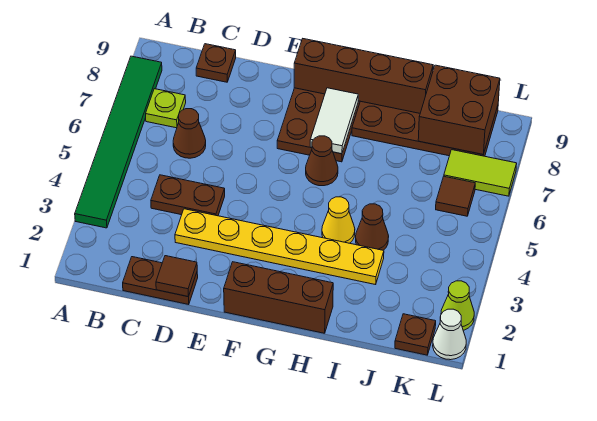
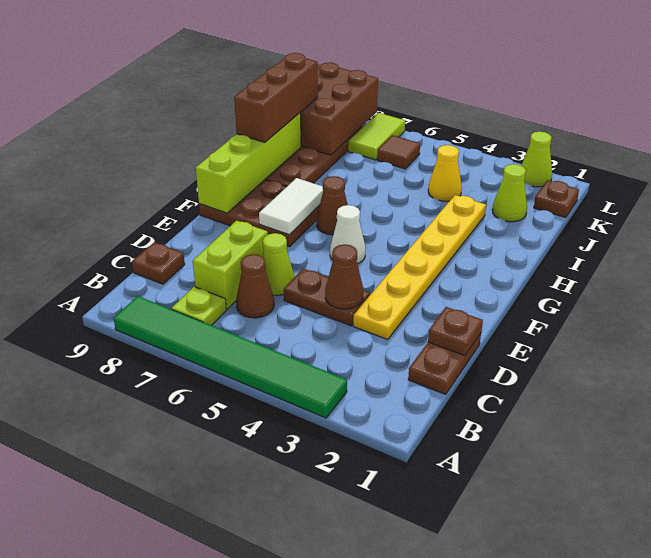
brown plate C4:D4 level 1 -> brown plate D4:D5 level 1
none -> lime brick C7:D7 level 1
brown tile D1 level 2 -> brown plate D1 level 2
none -> lime cone D6 level 1
brown brick F1:H1 level 1 -> brown brick H9:J9 level 3
brown brick F9:I9 level 2 -> lime brick F9:I9 level 2
white tile G7:G8 level 2 -> white tile F7:G7 level 2
yellow cone H4 level 1 -> yellow cone J4 level 1
brown cone I4 level 1 -> brown cone D4 level 2
none -> lime cone J2 level 1
brown brick J8:K9 level 2 -> brown brick J8:L9 level 2
white cone L1 level 1 -> white cone F5 level 1

